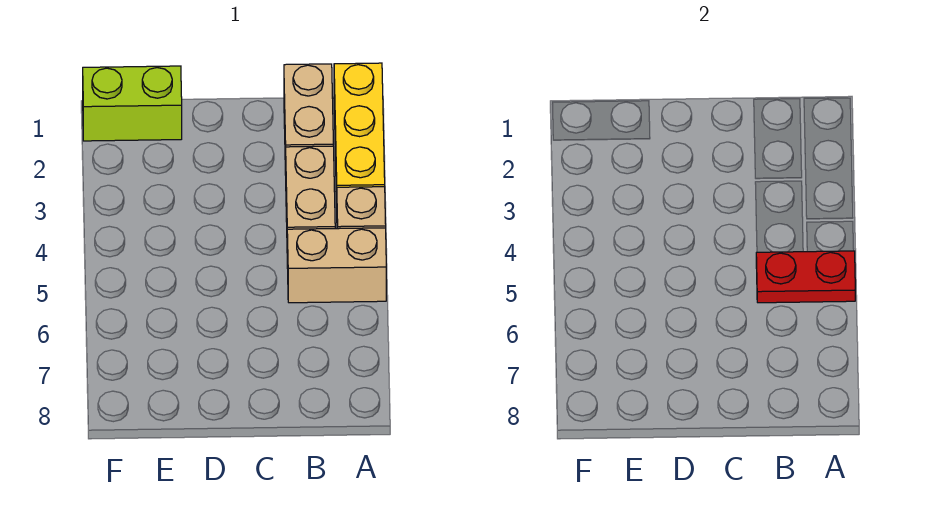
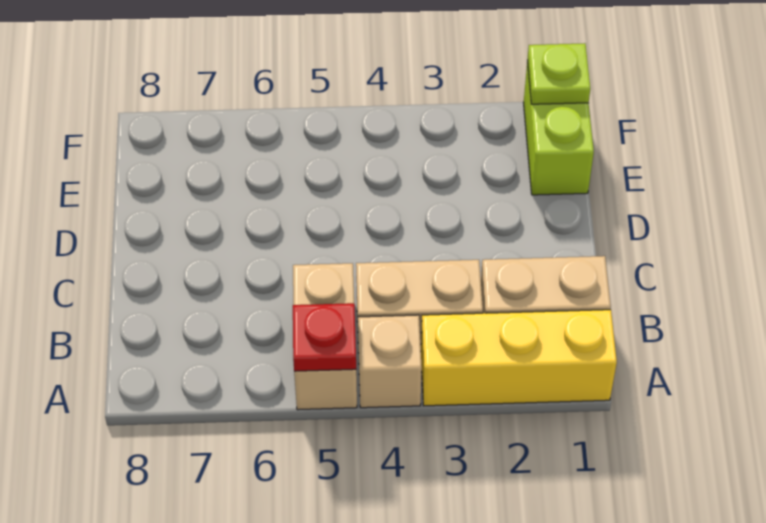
red plate A5:B5 level 2 -> red plate A5 level 2
none -> lime plate F1 level 2

